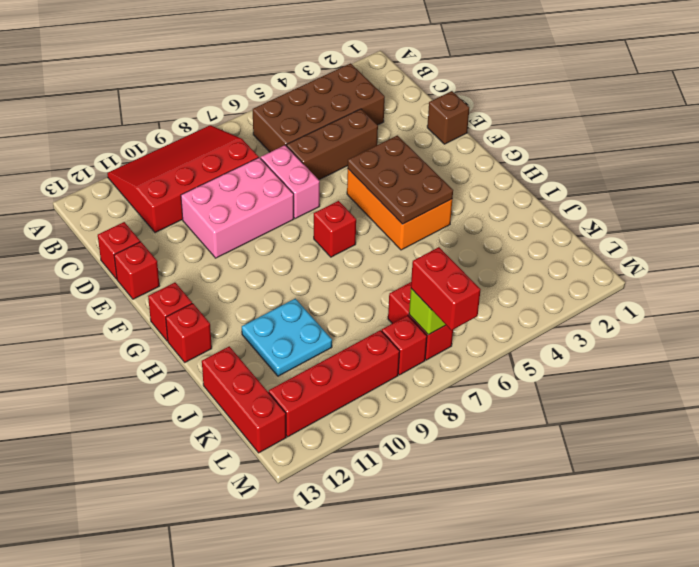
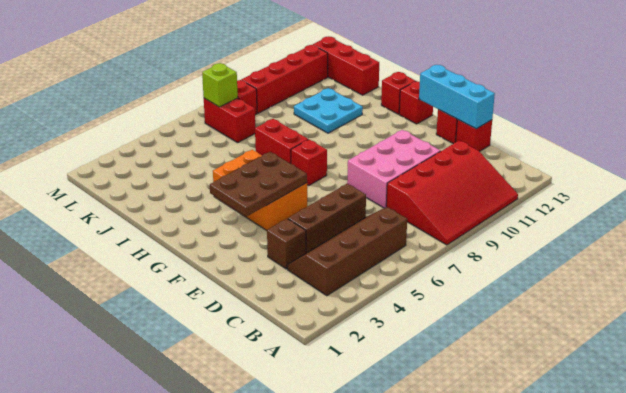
brown brick B3:C6 level 1 -> brown slope B3:C6 level 1 top B
pink brick D7:E7 level 1 -> none
none -> cyan brick D13:F13 level 2
brown brick E1 level 1 -> brown brick D3 level 1
brown plate F4:H5 level 2 -> brown plate F3:G5 level 2
red brick L7:M7 level 3 -> red brick H7:I7 level 1

